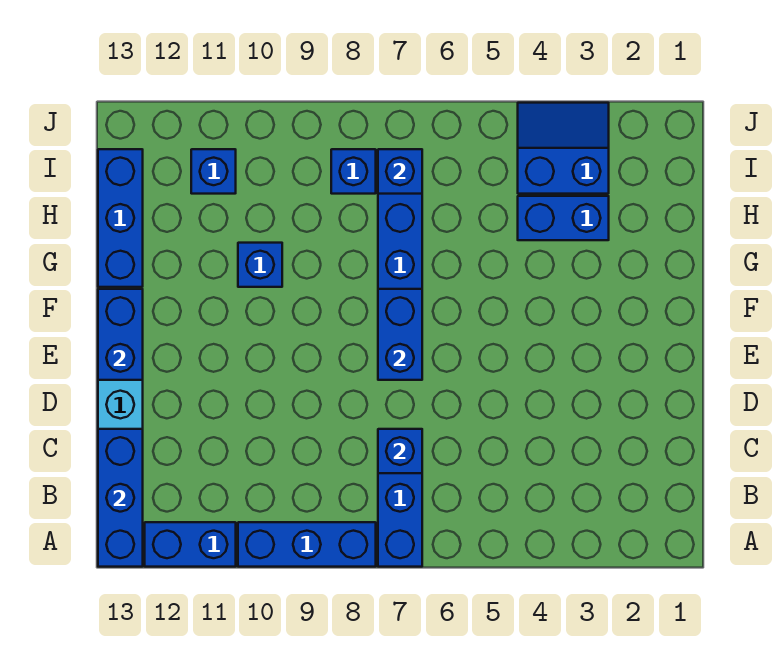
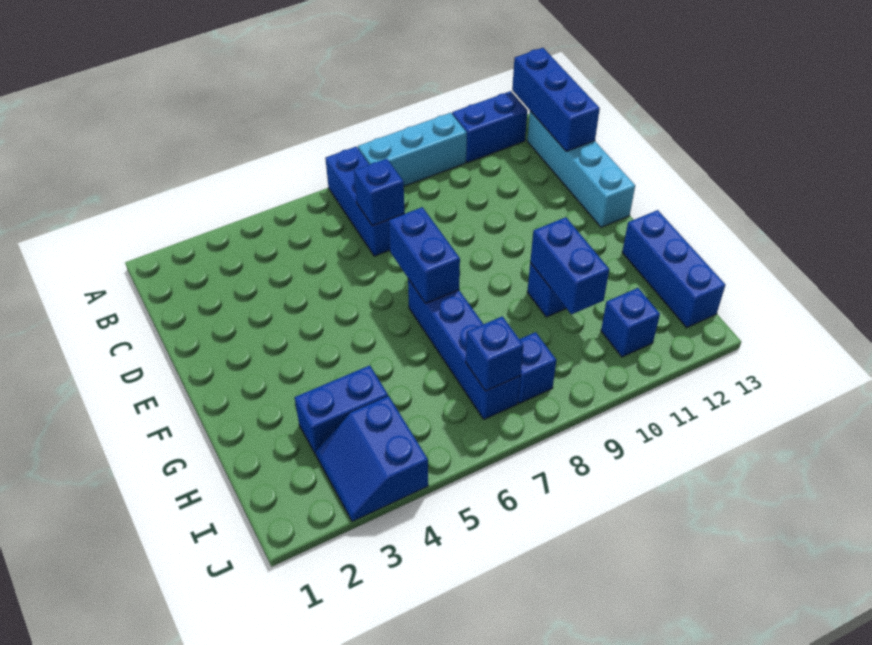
blue brick A8:A10 level 1 -> cyan brick A8:A10 level 1
blue brick E13:F13 level 2 -> blue brick G10:H10 level 2
blue slope I3:J4 level 1 top I -> blue slope I3:J4 level 1 top 4

